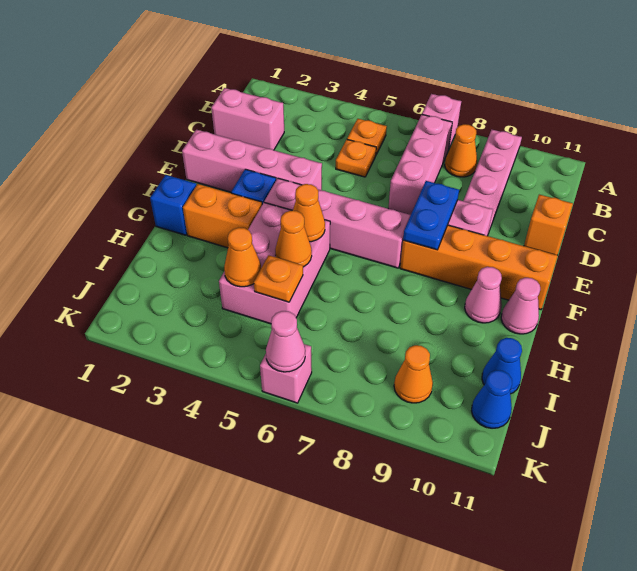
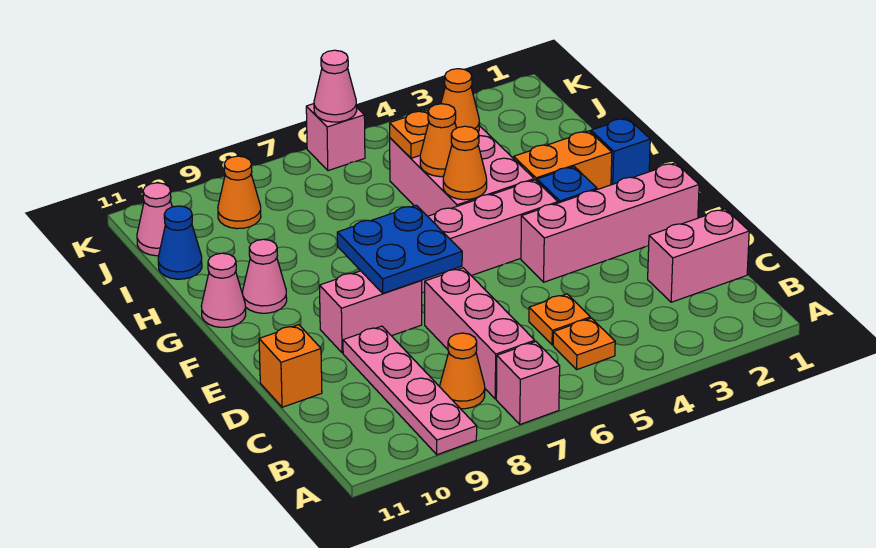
blue plate E8:F8 level 2 -> blue plate E7:F8 level 2
orange brick F8:F11 level 1 -> none
blue cone J11 level 1 -> pink cone J11 level 1

